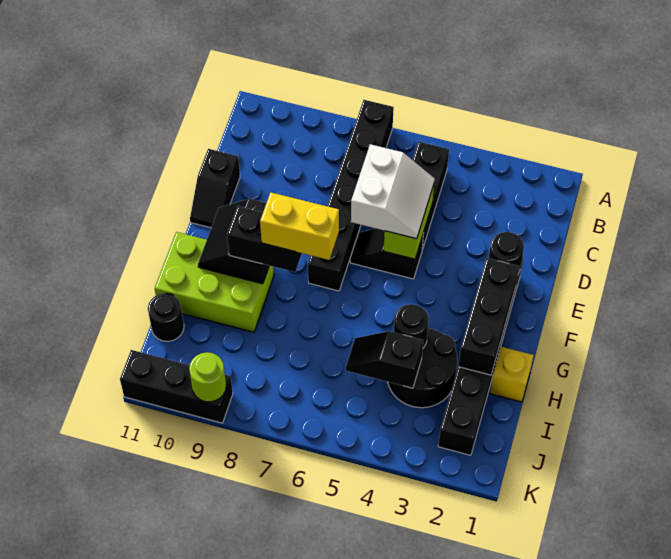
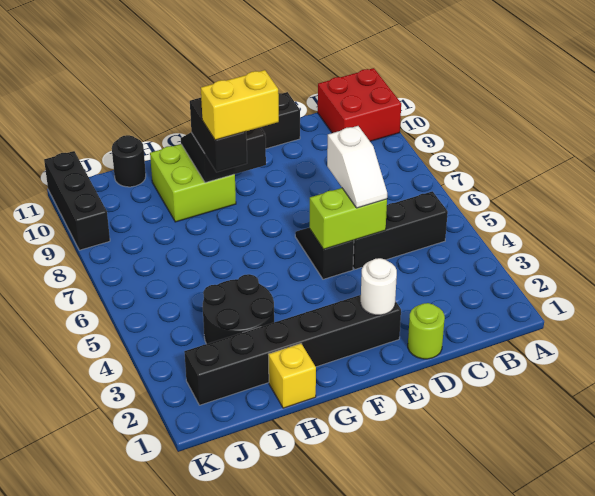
black brick A7:F7 level 1 -> none
none -> red brick A10:B11 level 1
white slope D5:E6 level 3 top 6 -> white slope D5:D6 level 3 top 6
black round brick E2 level 2 -> white round brick E2 level 2
black brick F2:H2 level 2 -> none
yellow brick G7:G8 level 4 -> yellow brick F8:G8 level 4
lime brick G9:H11 level 1 -> lime brick G9:H10 level 1
black round brick H4 level 2 -> none
black slope I4:I5 level 2 top 4 -> none
lime round brick K9 level 2 -> lime round brick D1 level 1

